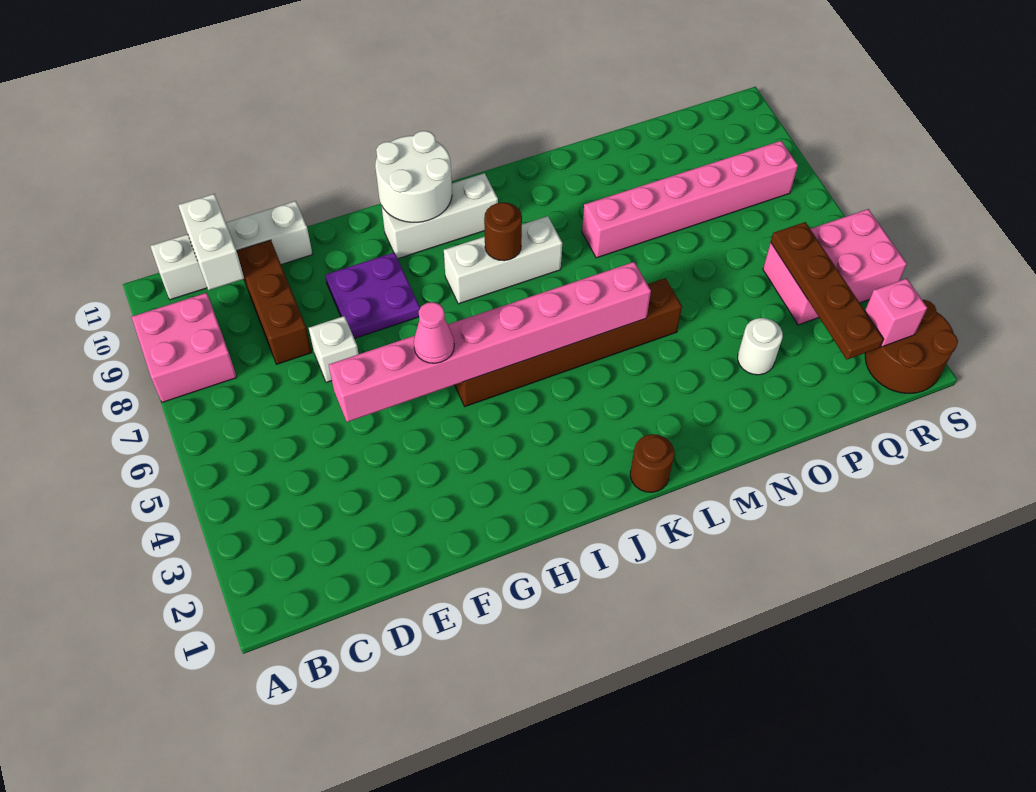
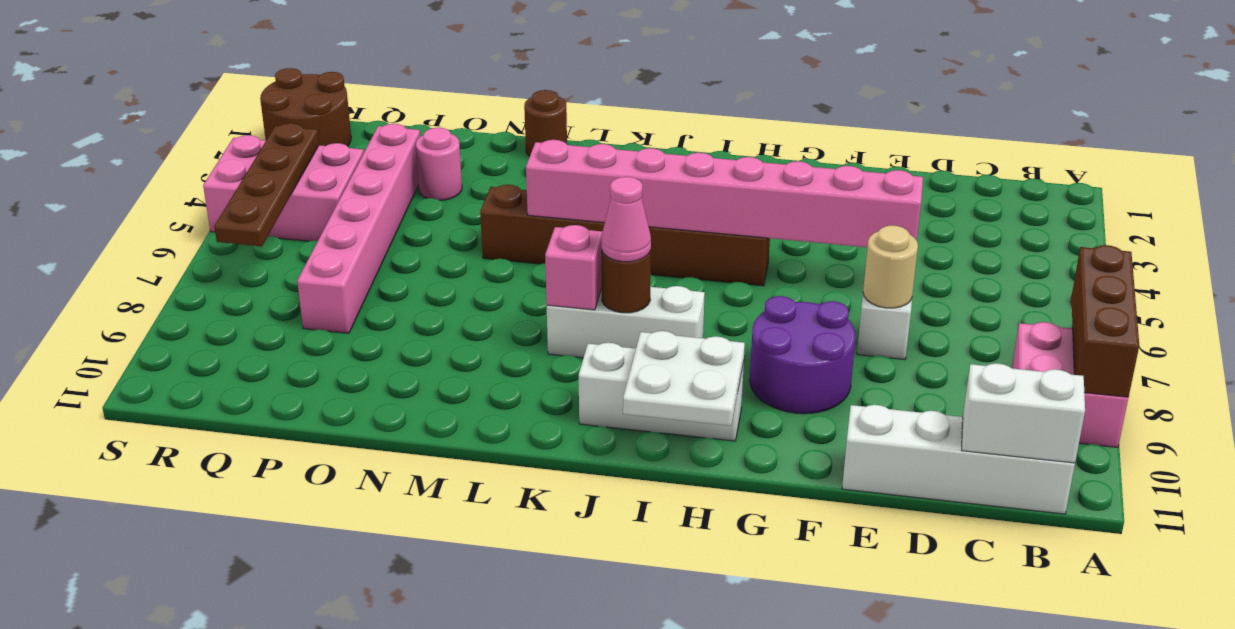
white brick C10:C11 level 2 -> white brick B11:C11 level 2
brown brick D8:D10 level 1 -> brown brick A7:A9 level 2
none -> tan round brick E7 level 2
purple plate F8:G9 level 1 -> purple round brick F8:G9 level 1
pink cone G5 level 3 -> pink cone J8 level 3
white round brick H10:I11 level 2 -> white plate H10:I11 level 2
brown round brick K1 level 1 -> brown round brick M1 level 1
pink brick M8:R8 level 1 -> pink brick P3:P8 level 1
white round brick O3 level 1 -> pink round brick O3 level 1
brown plate Q2:Q5 level 2 -> brown plate R4:R7 level 2
pink brick R2 level 2 -> pink brick K8 level 2

